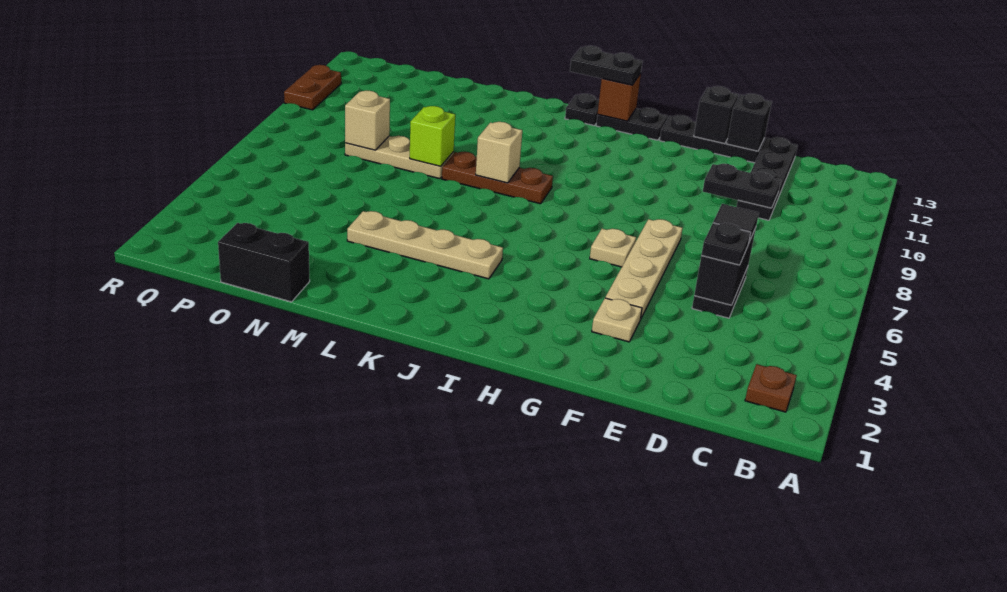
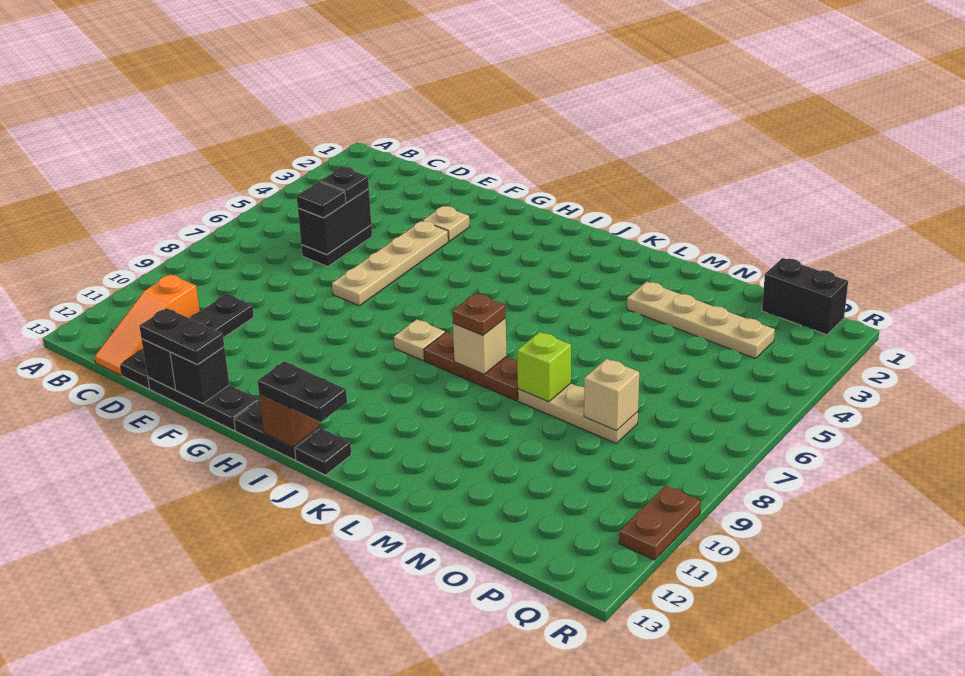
brown plate B2 level 1 -> brown plate K8 level 3
none -> orange slope C11:C13 level 1 top 11
black plate D10:E10 level 2 -> black plate E13:F13 level 3
tan plate G6 level 1 -> tan plate I8 level 1
tan plate J4:M4 level 1 -> tan plate M3:P3 level 1
black brick N1:O1 level 1 -> black brick P1:Q1 level 1

